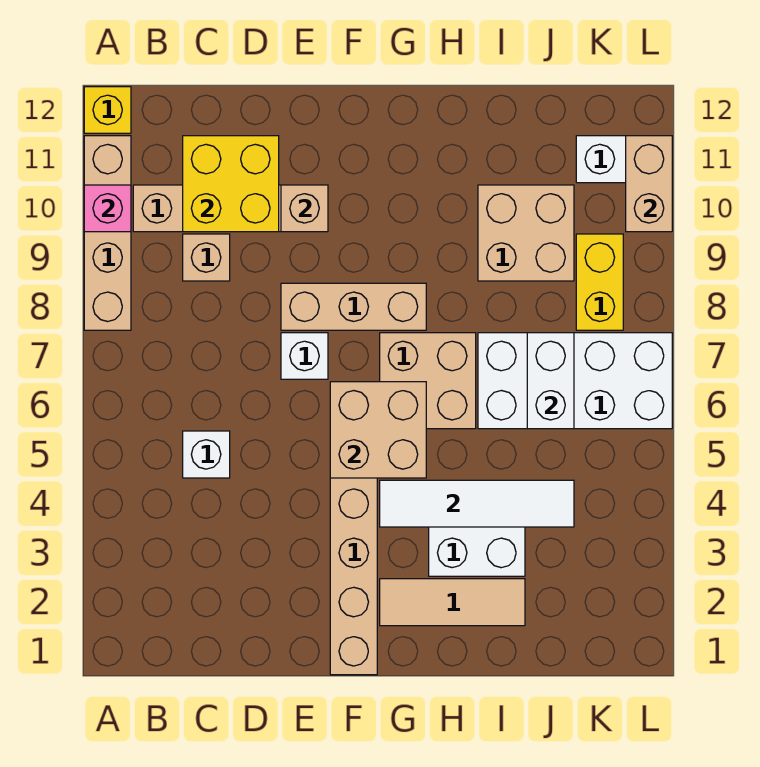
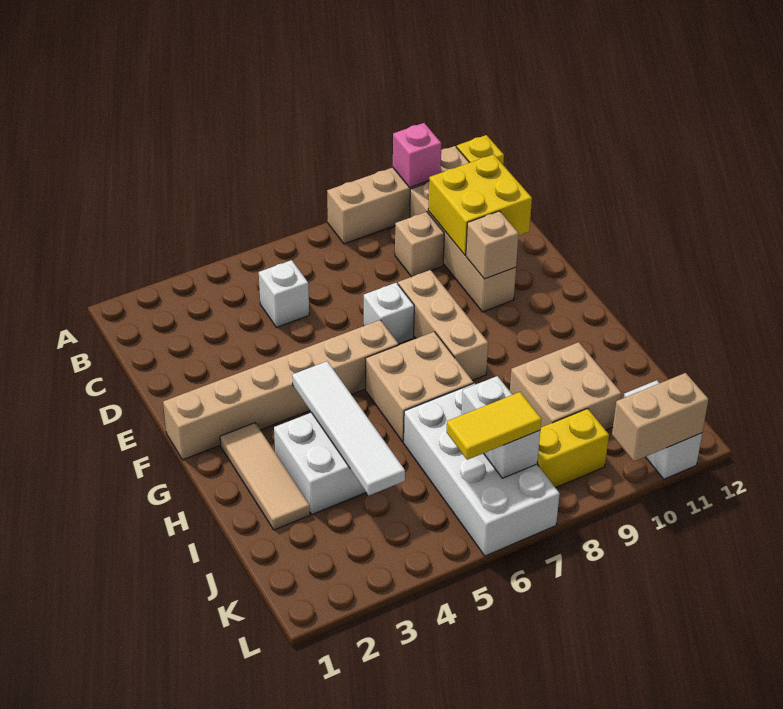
tan brick F5:G6 level 2 -> none
white brick J6:J7 level 2 -> white brick J7:K7 level 2
none -> yellow tile K6:K7 level 3

